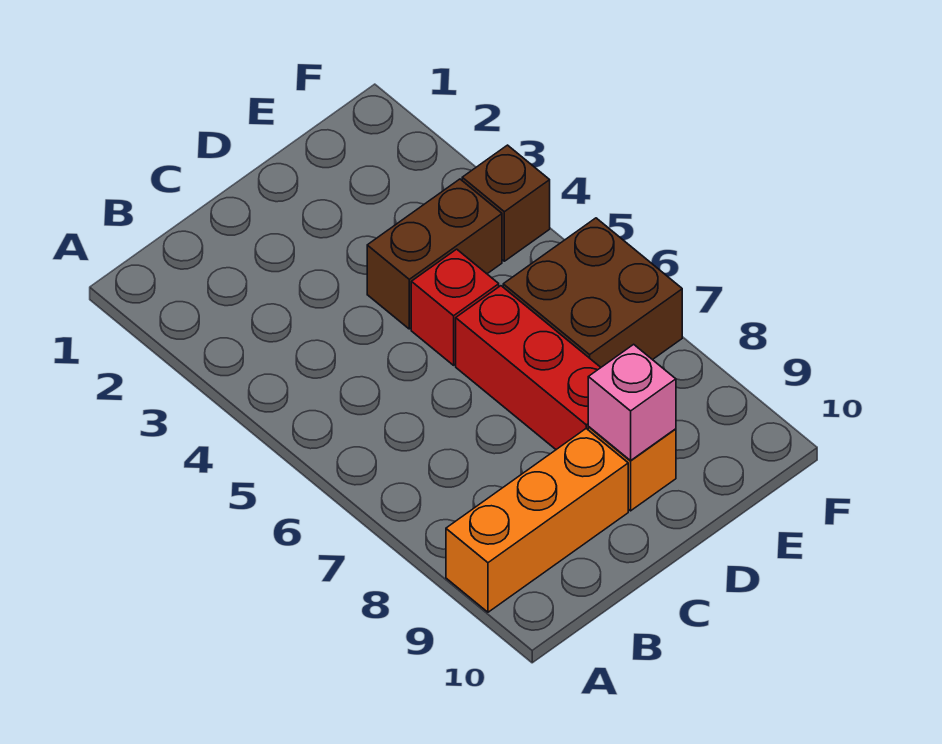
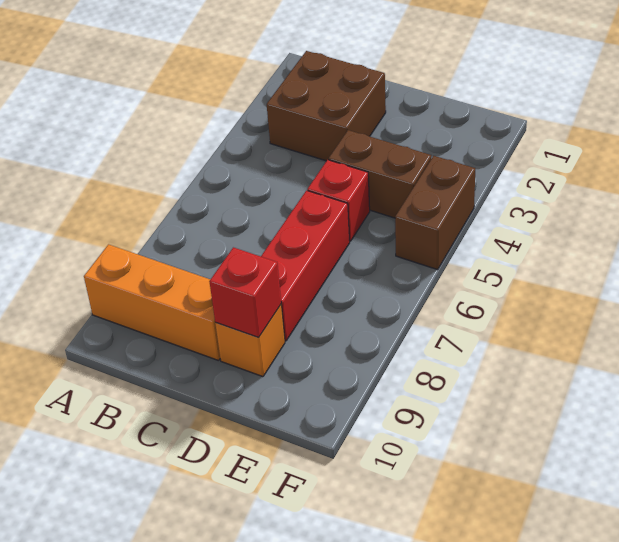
pink brick D9 level 2 -> red brick D9 level 2
brown brick E6:F7 level 1 -> brown brick B2:C3 level 1
brown brick F4 level 1 -> brown brick F4:F5 level 1

